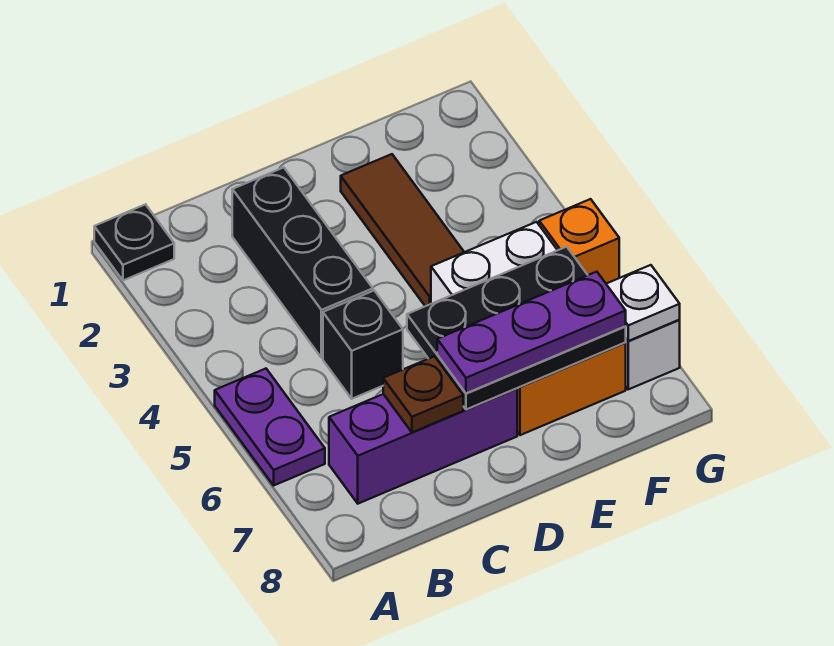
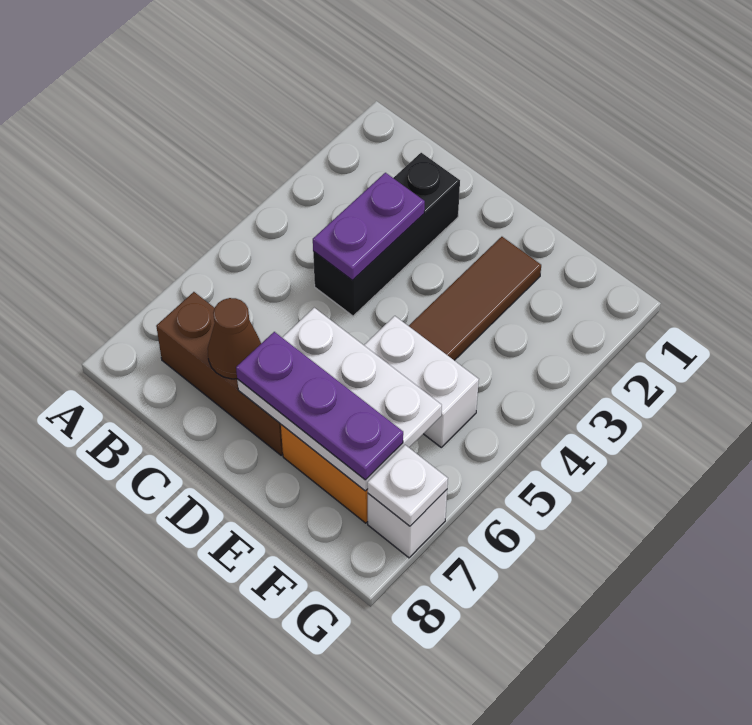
black plate A1 level 1 -> none
purple plate A5:A6 level 1 -> purple plate C3:C4 level 2
purple brick B7:D7 level 1 -> brown brick B7:D7 level 1
black brick C5 level 1 -> none
brown plate C7 level 2 -> brown cone C7 level 2
black plate D6:F7 level 2 -> white plate D6:F7 level 2
orange brick G5 level 1 -> none

